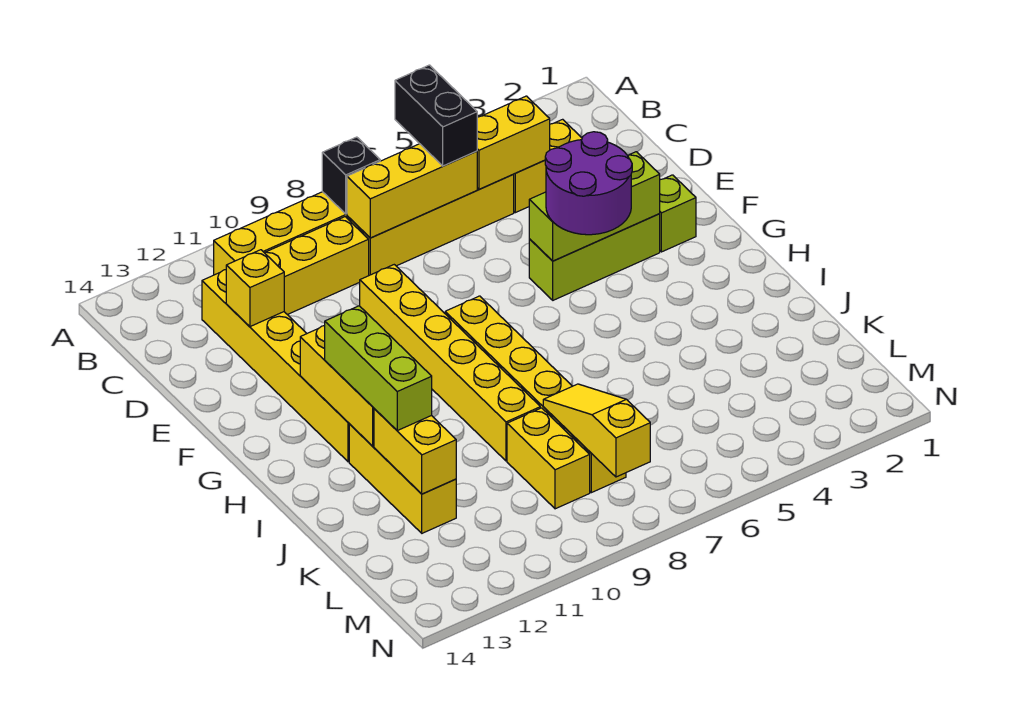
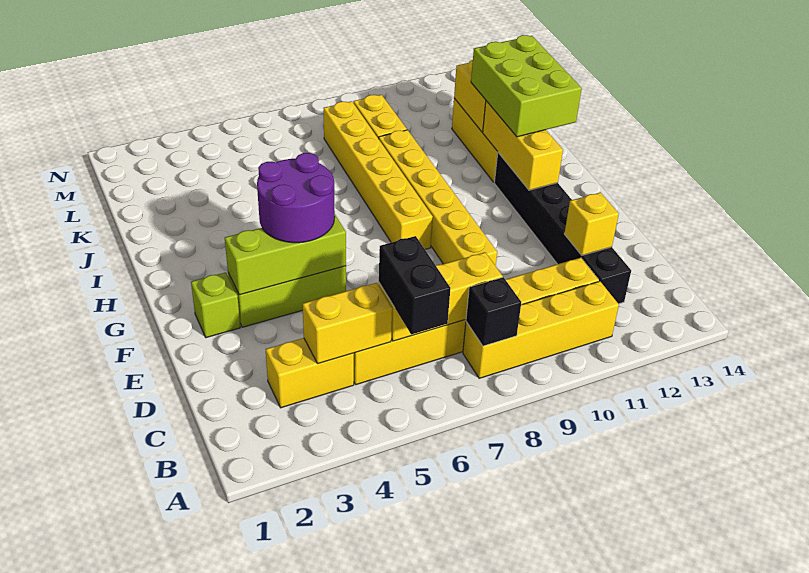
yellow brick C12:H12 level 1 -> black brick C12:H12 level 1
lime brick H12:J12 level 3 -> lime brick H12:J13 level 3
yellow slope K8:M8 level 2 top M -> none

